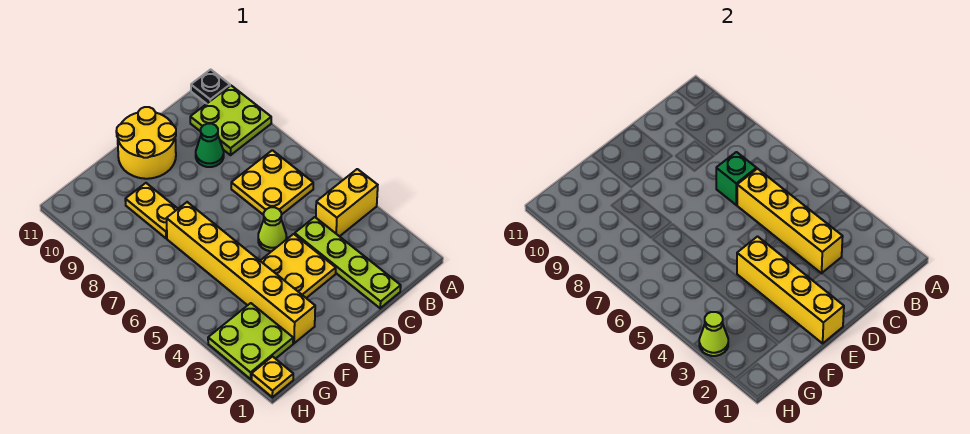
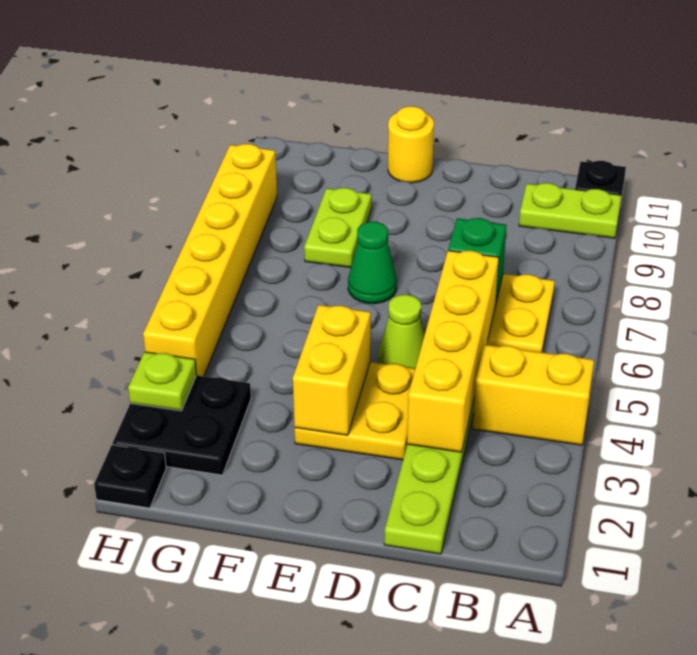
lime plate A9:B10 level 1 -> lime plate A10:B10 level 1
green cone C9 level 1 -> green cone E7 level 1
yellow round brick D10:E11 level 1 -> yellow round brick E11 level 1
yellow brick E1:E4 level 2 -> yellow brick E3:E4 level 2
yellow brick F2:F7 level 1 -> yellow brick H4:H9 level 1
yellow plate F8:F9 level 1 -> lime plate F8:F9 level 1
lime plate G2:H3 level 1 -> black plate G2:H3 level 1
yellow plate H1 level 1 -> black plate H1 level 1
lime cone H3 level 2 -> lime plate H3 level 2

